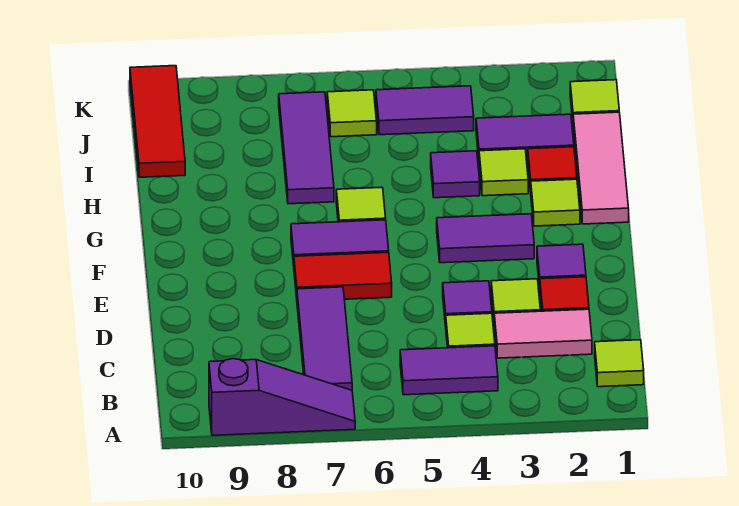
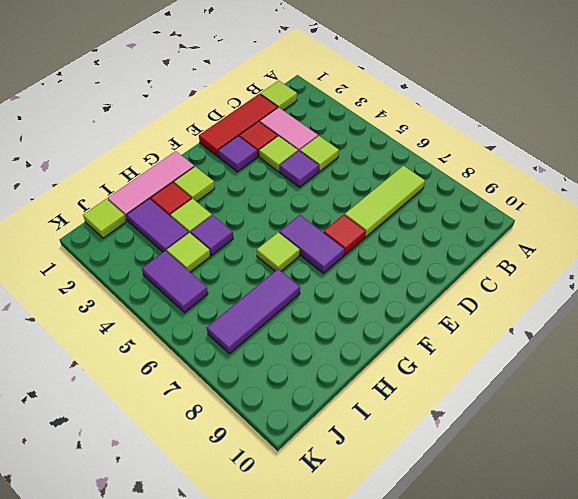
purple slope A7:A9 level 1 top 9 -> none
purple tile B4:B5 level 1 -> none
purple tile B7:D7 level 1 -> lime tile B7:D7 level 1
red tile E6:E7 level 1 -> red tile E7 level 1
purple tile F3:F4 level 1 -> none
red tile I10:K10 level 1 -> red tile C1:E1 level 1
lime tile J6 level 1 -> lime tile I4 level 1

